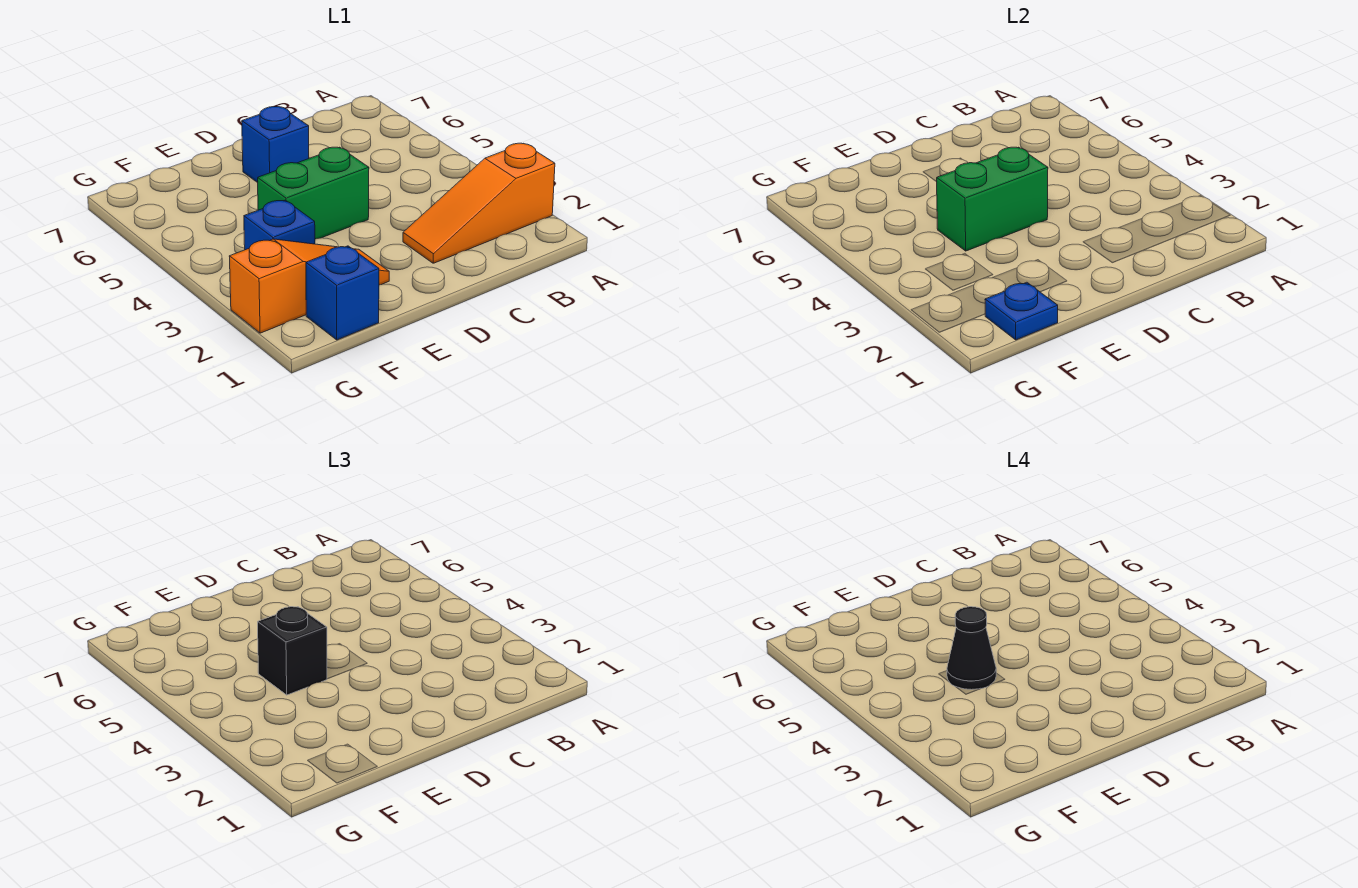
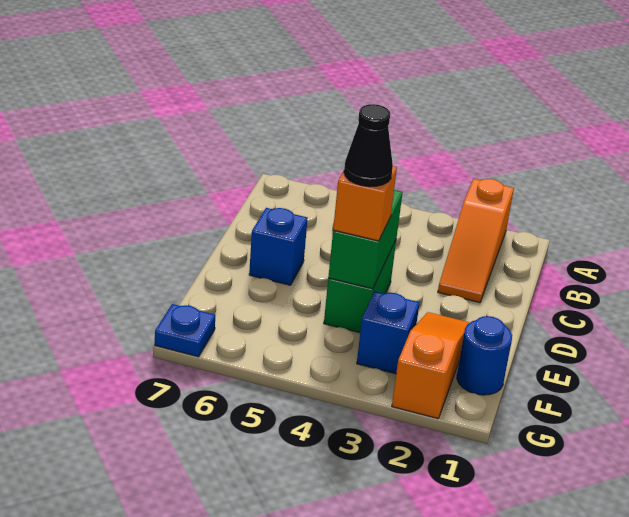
black brick E4 level 3 -> orange brick E4 level 3
blue brick F1 level 1 -> blue round brick F1 level 1
blue plate F1 level 2 -> blue plate G7 level 1

